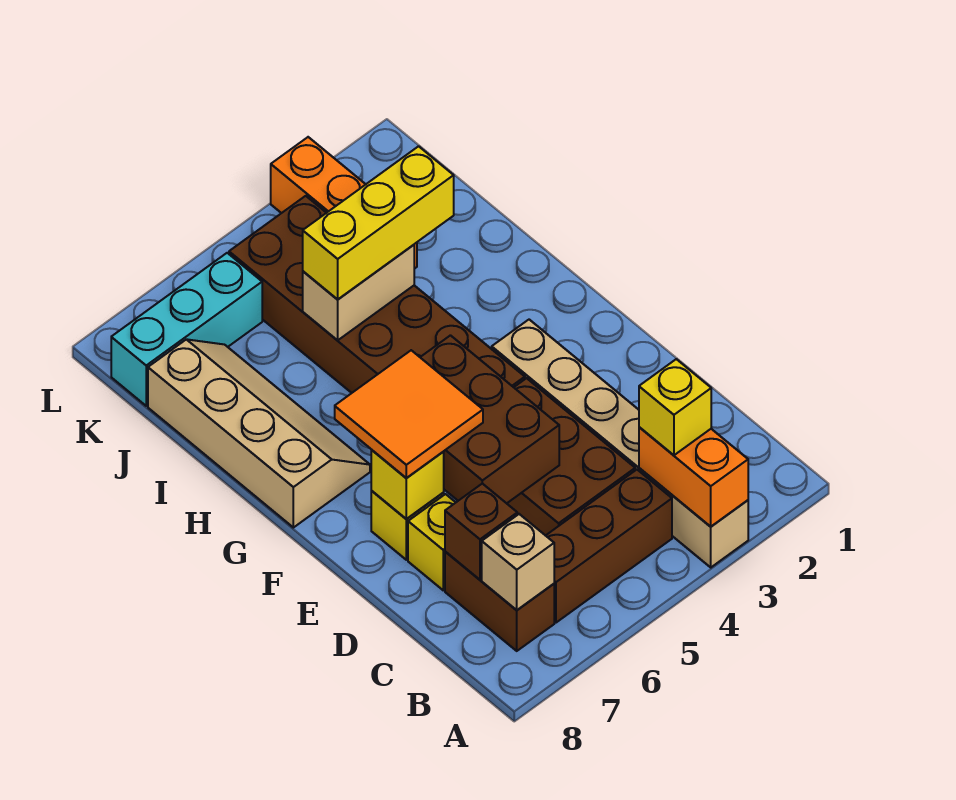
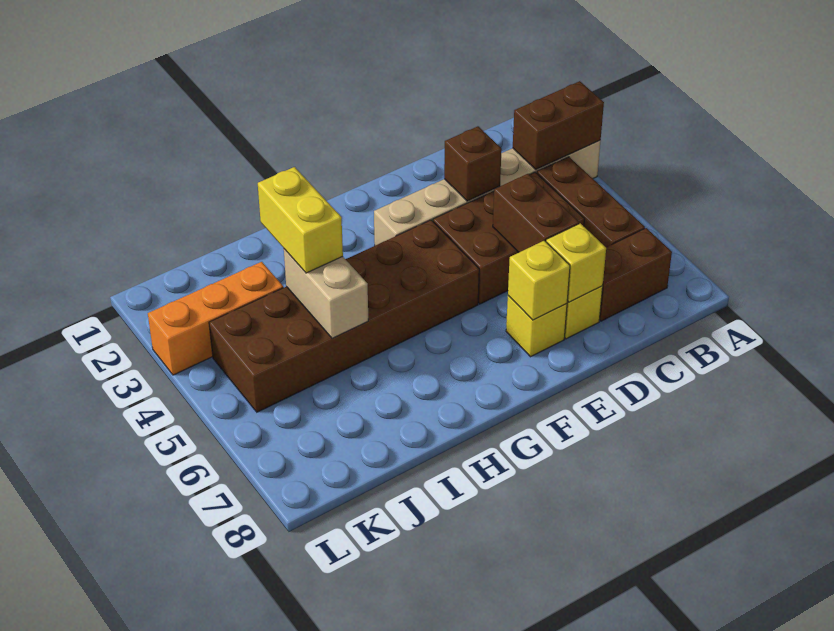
orange brick A3:B3 level 2 -> brown brick A3:B3 level 2
yellow brick B3 level 3 -> yellow brick D7 level 2
tan brick B7 level 2 -> none
brown brick C7 level 2 -> brown brick D3 level 2
brown brick D5:F6 level 2 -> brown brick D5:D6 level 2
orange tile E6:F7 level 3 -> none
tan slope G7:J8 level 1 top 8 -> none
yellow brick I3:I5 level 3 -> yellow brick I3:I4 level 3
cyan brick K6:K8 level 1 -> none

